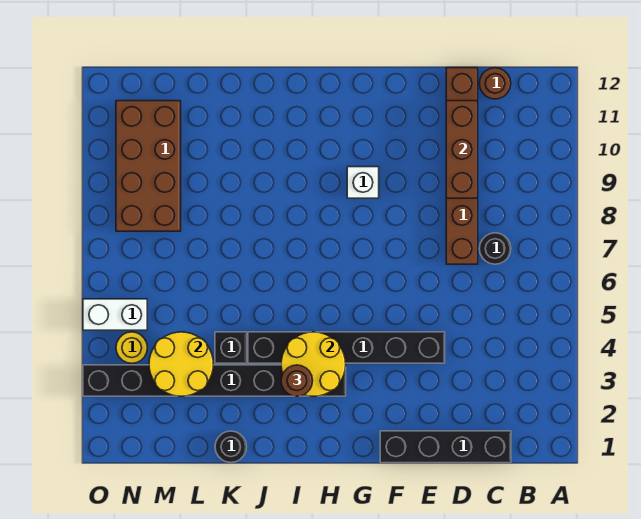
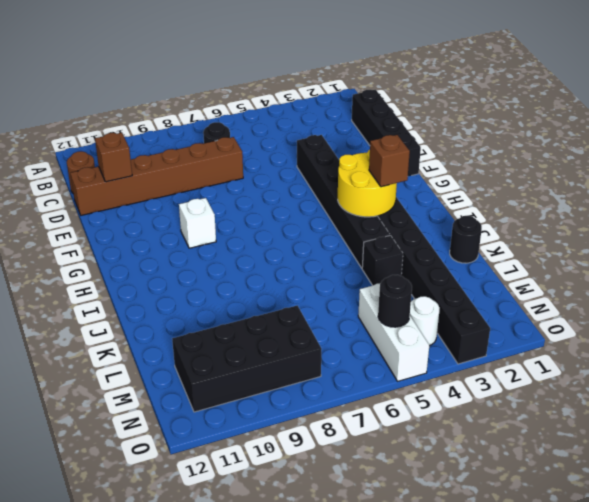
brown brick D9:D11 level 2 -> brown brick D11 level 2
brown round brick I3 level 3 -> brown brick I3 level 3
yellow round brick L3:M4 level 2 -> none
brown brick M8:N11 level 1 -> black brick M8:N11 level 1
yellow round brick N4 level 1 -> white round brick N4 level 1
white brick N5:O5 level 1 -> white brick M5:O5 level 1
none -> black round brick N5 level 2

